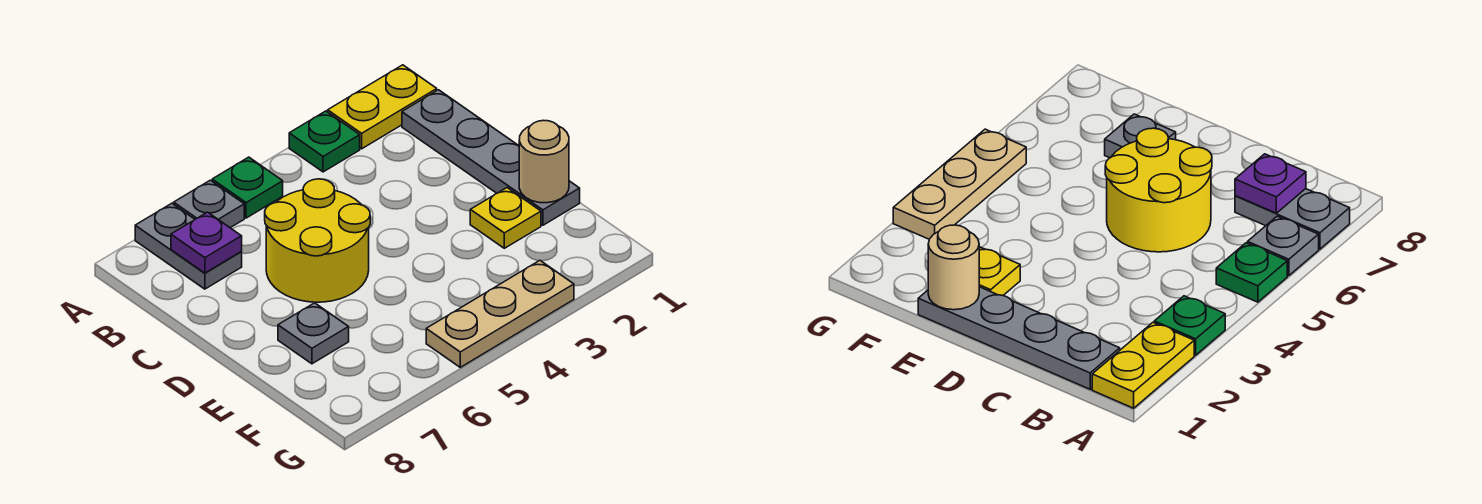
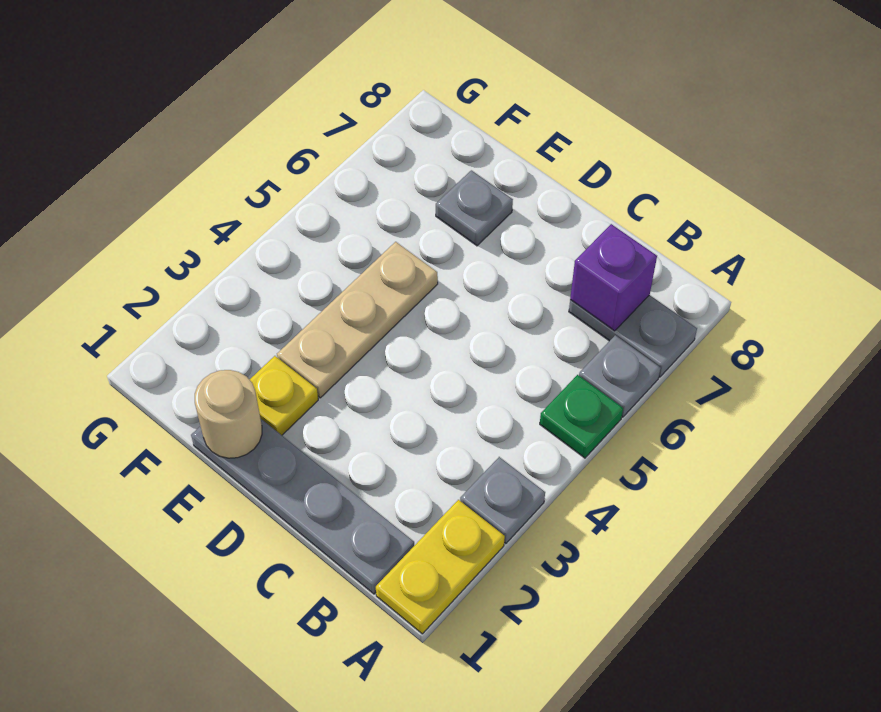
green plate A3 level 1 -> grey plate A3 level 1
purple plate B7 level 2 -> purple brick B7 level 2
yellow round brick C5:D6 level 1 -> none
tan plate G3:G5 level 1 -> tan plate E3:E5 level 1

